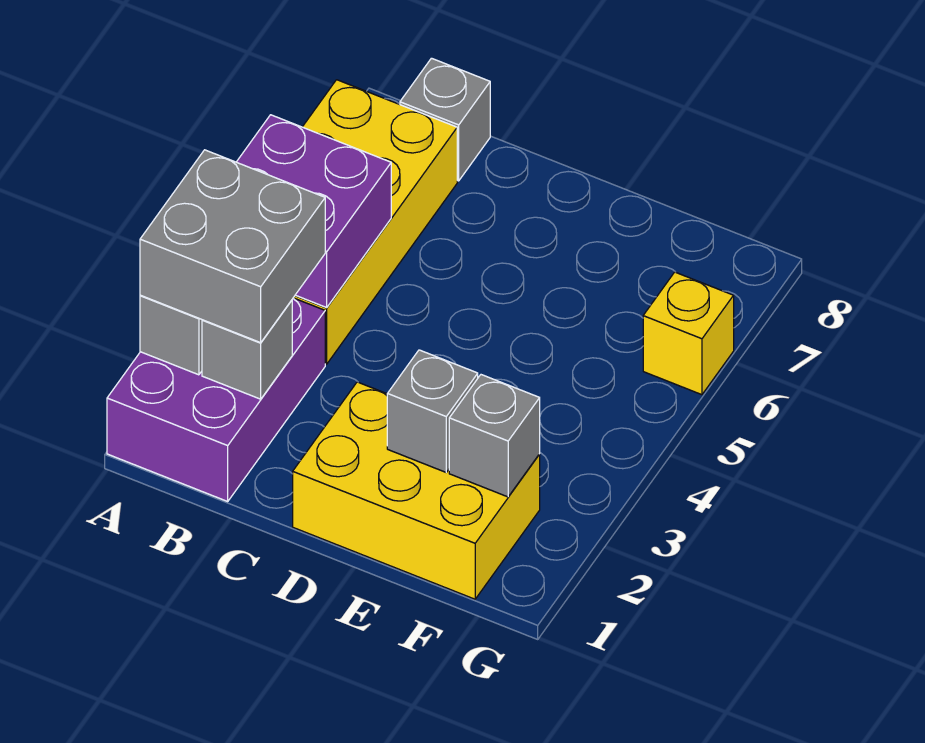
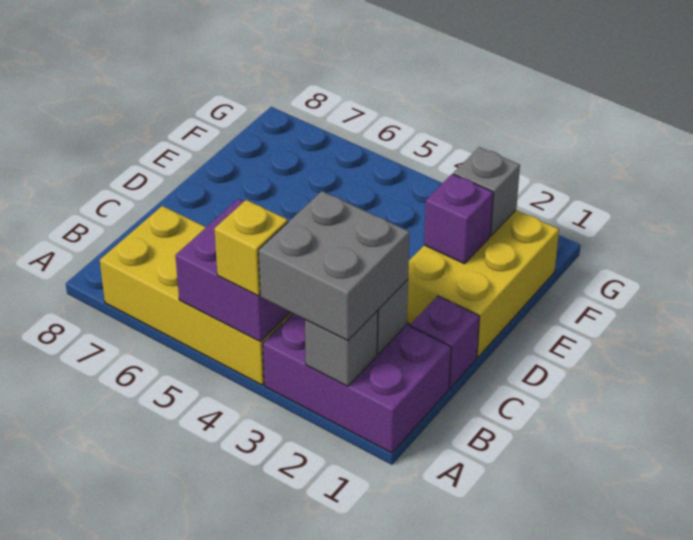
grey brick B8 level 1 -> none
none -> purple brick C1 level 1
grey brick E2 level 2 -> purple brick E2 level 2
yellow brick G6 level 1 -> yellow brick A4 level 3

